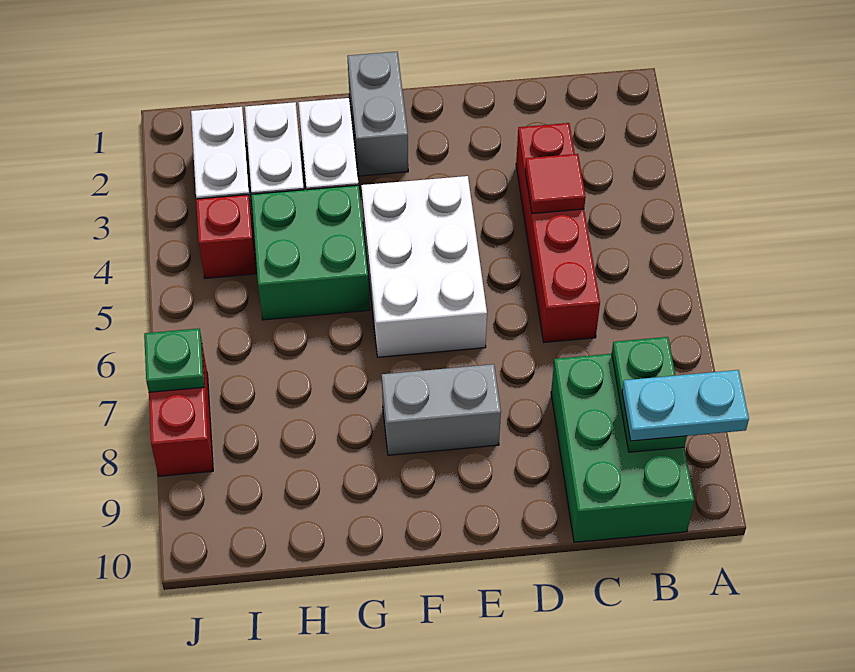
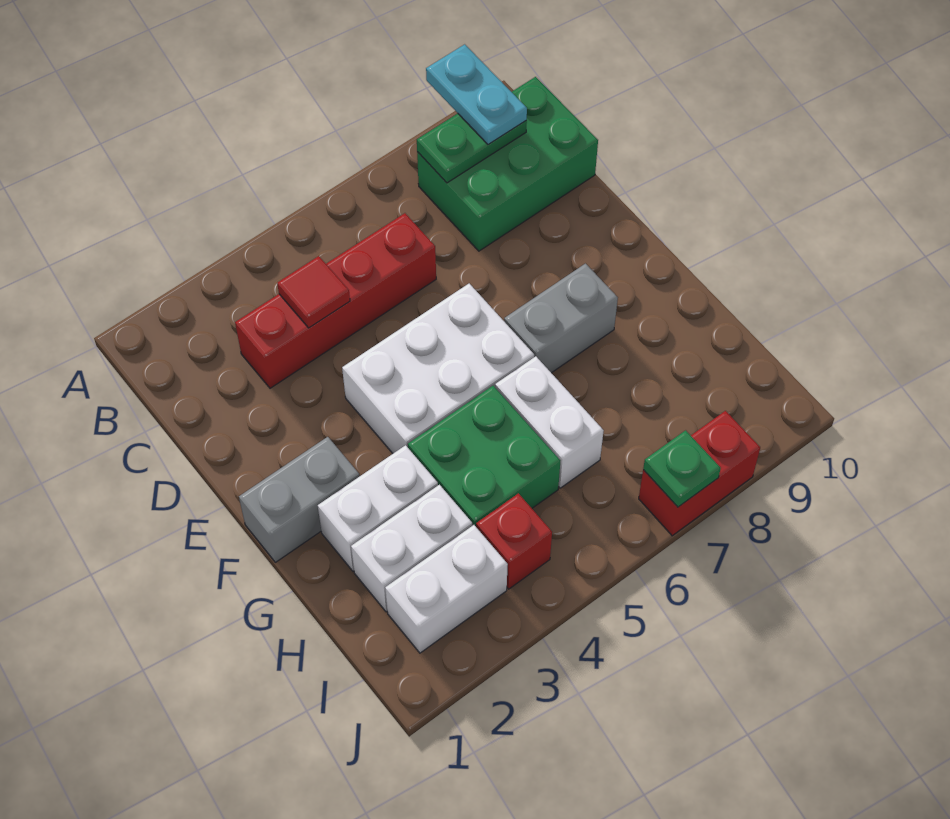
grey brick E8:F8 level 1 -> grey brick F7:F8 level 1
none -> white brick G6:H6 level 1

